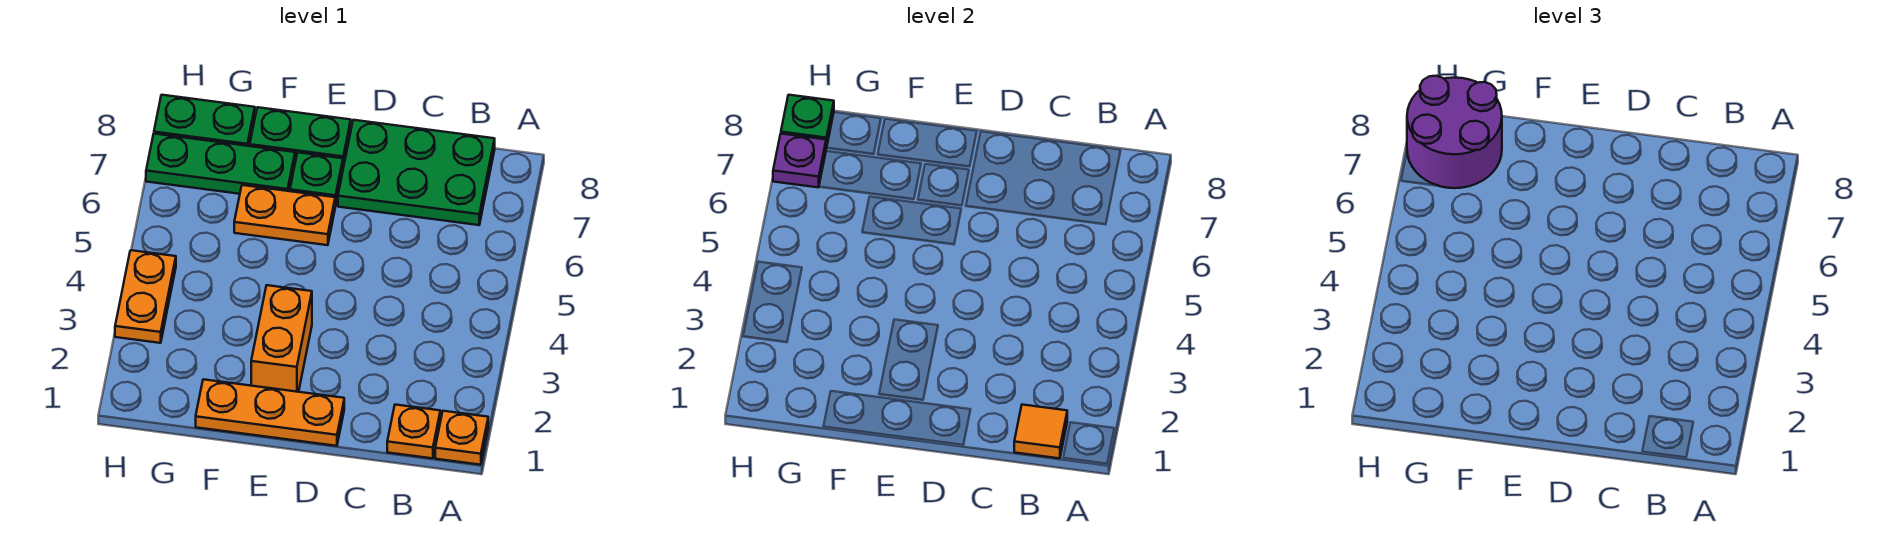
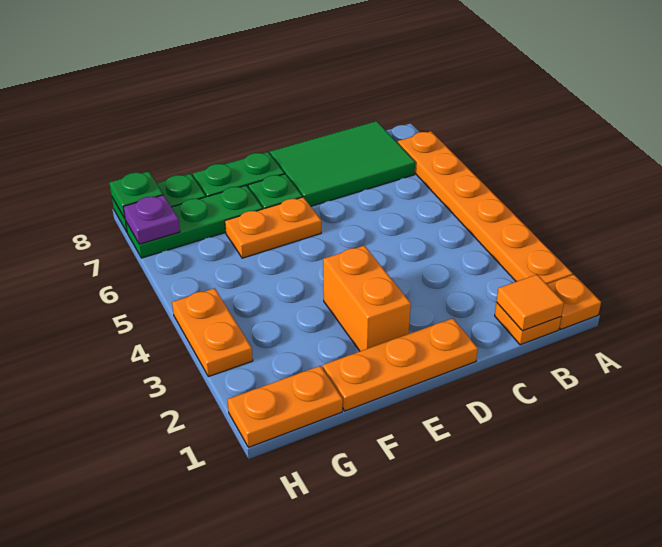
none -> orange plate A2:A7 level 1
green plate B7:D8 level 1 -> green tile B7:D8 level 1
none -> orange plate G1:H1 level 1
purple round brick G7:H8 level 3 -> none

